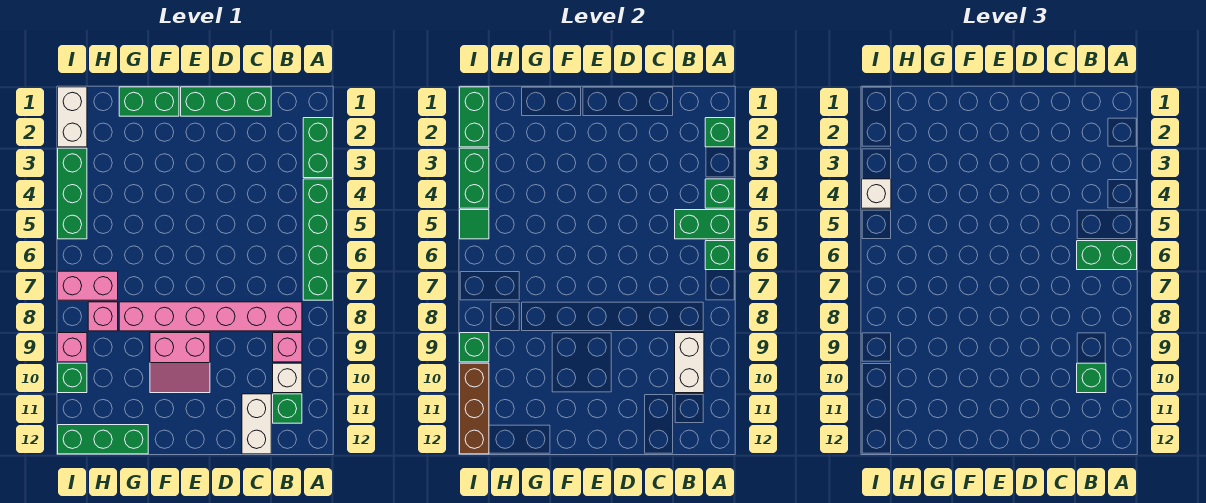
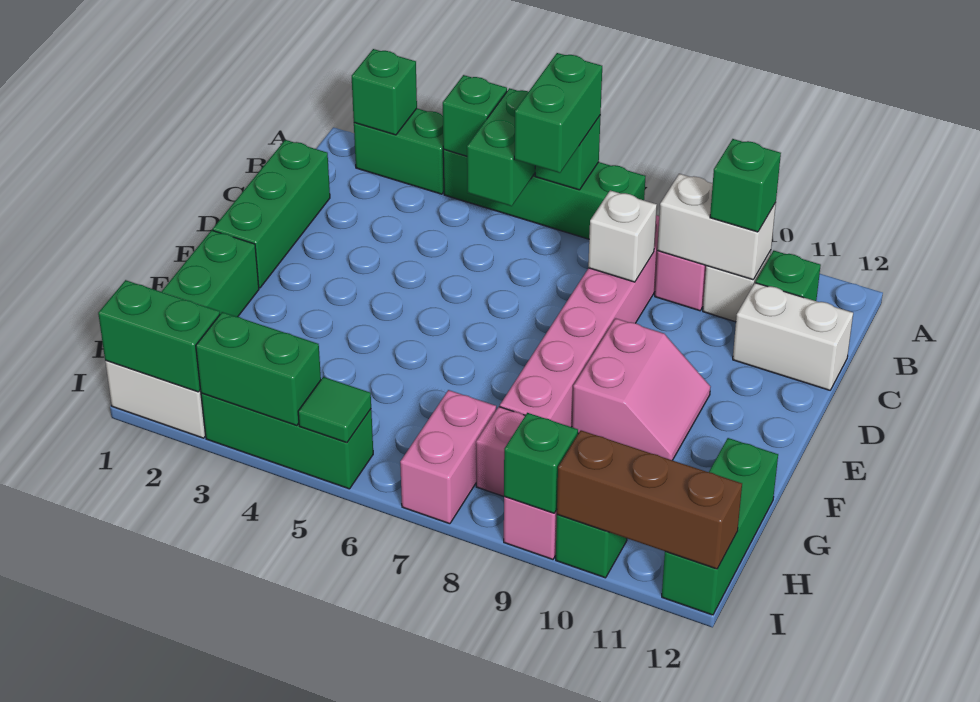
white brick I4 level 3 -> white brick C8 level 2

